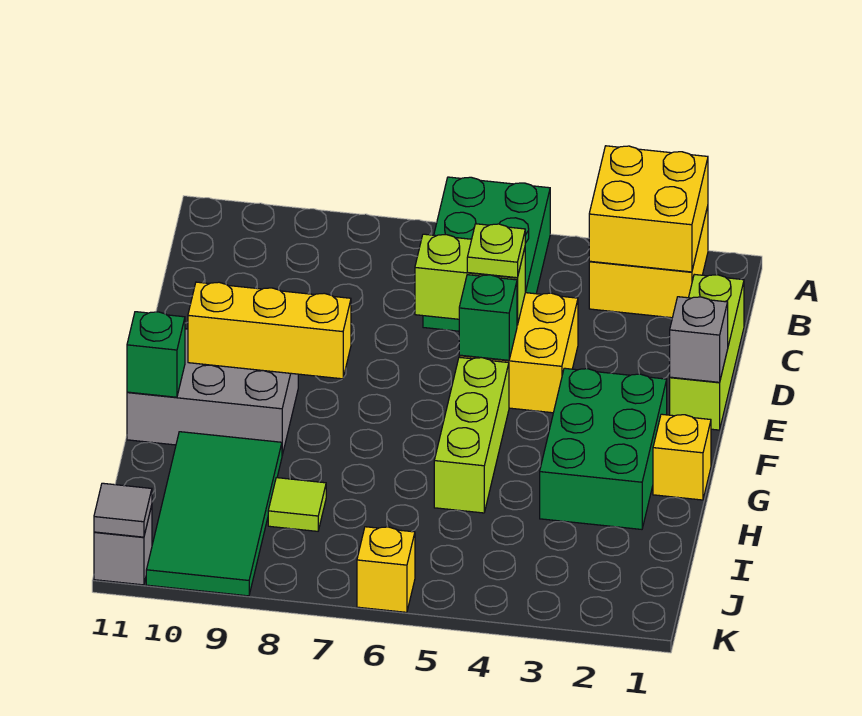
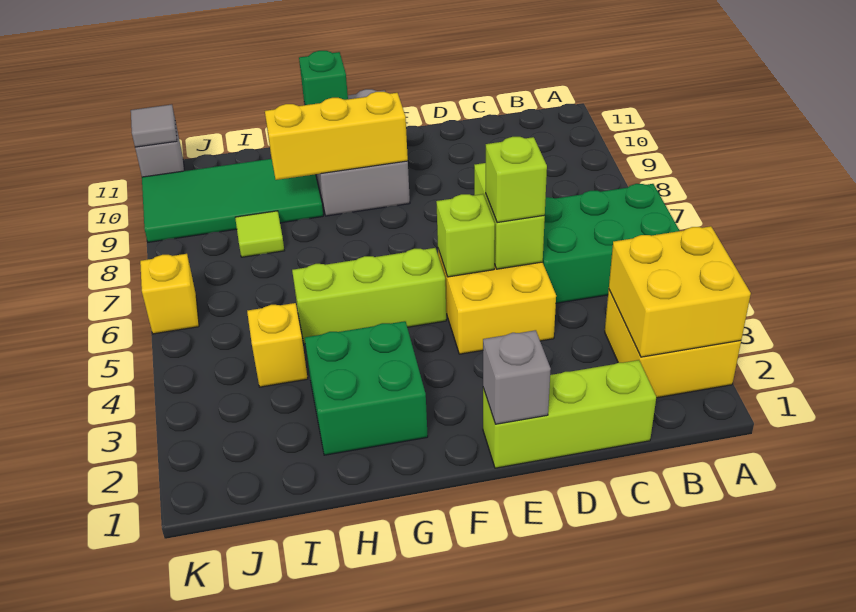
lime plate D5 level 3 -> lime brick D5 level 3
green brick E5 level 2 -> lime brick E5 level 2
green brick F2:H3 level 1 -> green brick G2:H3 level 1
yellow brick F8:F10 level 2 -> yellow brick F9:H9 level 2
yellow brick G1 level 1 -> yellow brick I4 level 1

